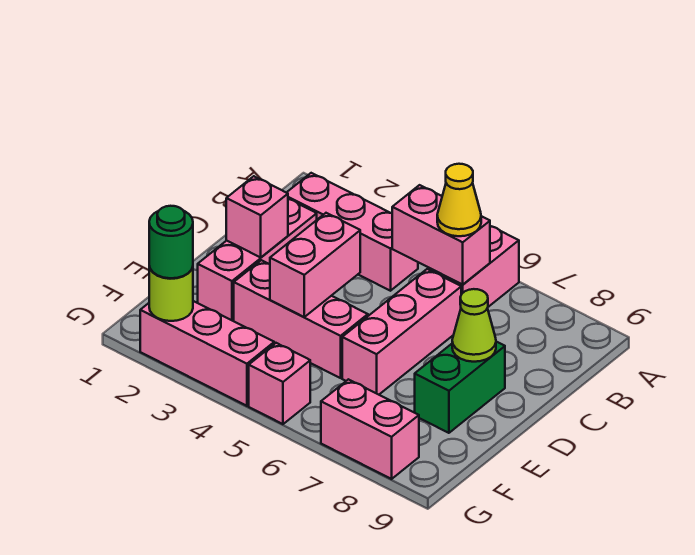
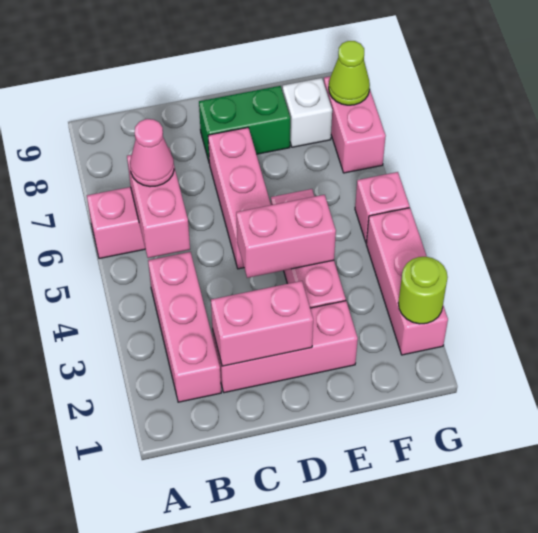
yellow cone B6 level 3 -> pink cone B6 level 3
pink brick C6:E6 level 1 -> pink brick D5:D7 level 1
pink brick D2 level 2 -> pink brick C2:D2 level 2
lime cone D8 level 2 -> lime cone G8 level 2
none -> white brick F8 level 1
green round brick G2 level 3 -> none

